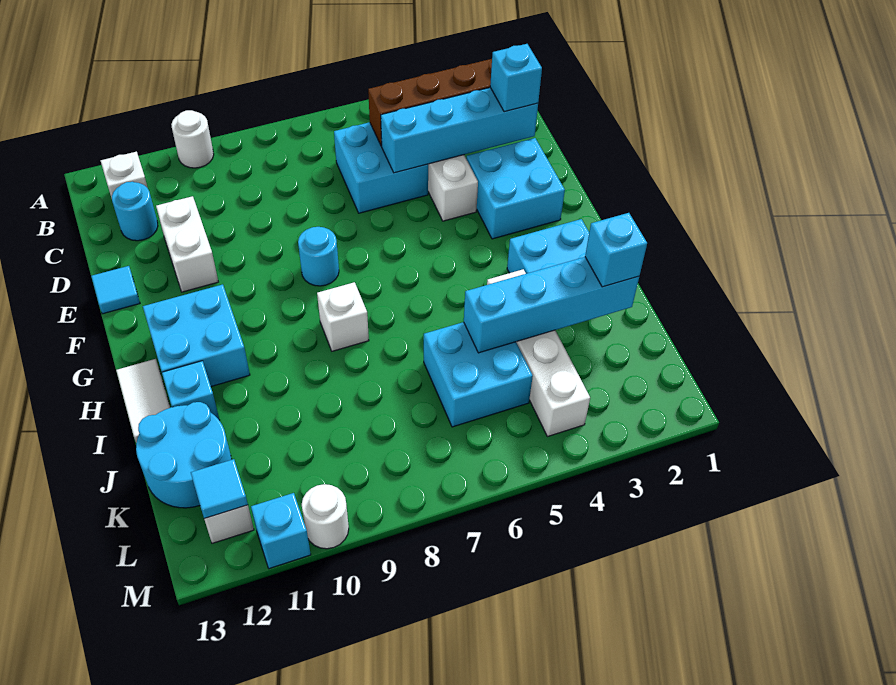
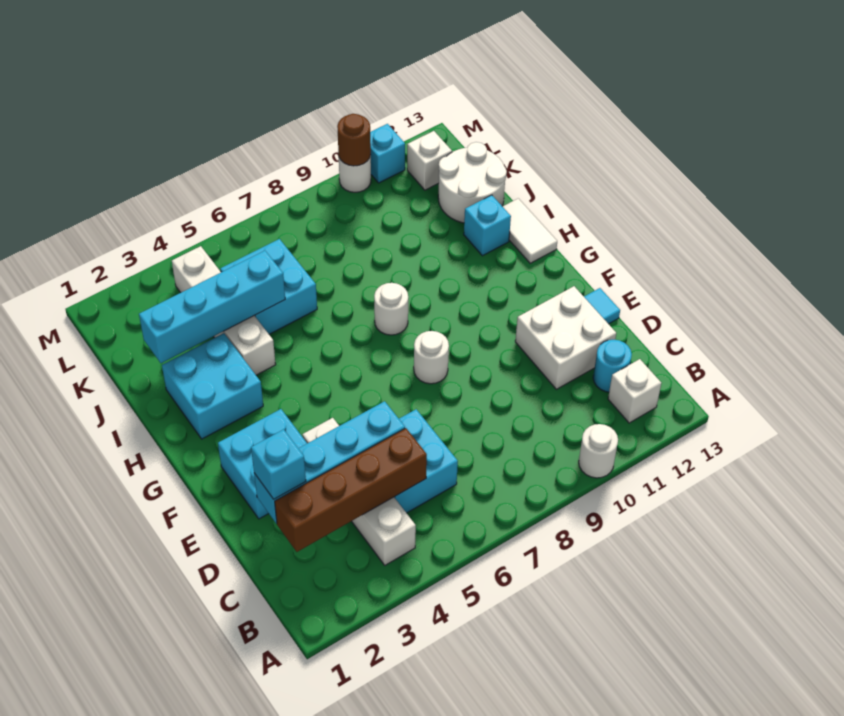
white brick D11:E11 level 1 -> white brick D11:E12 level 1
cyan round brick F8 level 1 -> white round brick F8 level 1
cyan brick G11:H12 level 1 -> none
white brick H8 level 1 -> white round brick H8 level 1
cyan brick J2 level 3 -> none
cyan round brick J12:K13 level 1 -> white round brick J12:K13 level 1
cyan tile L12 level 2 -> none
none -> brown round brick M10 level 2

